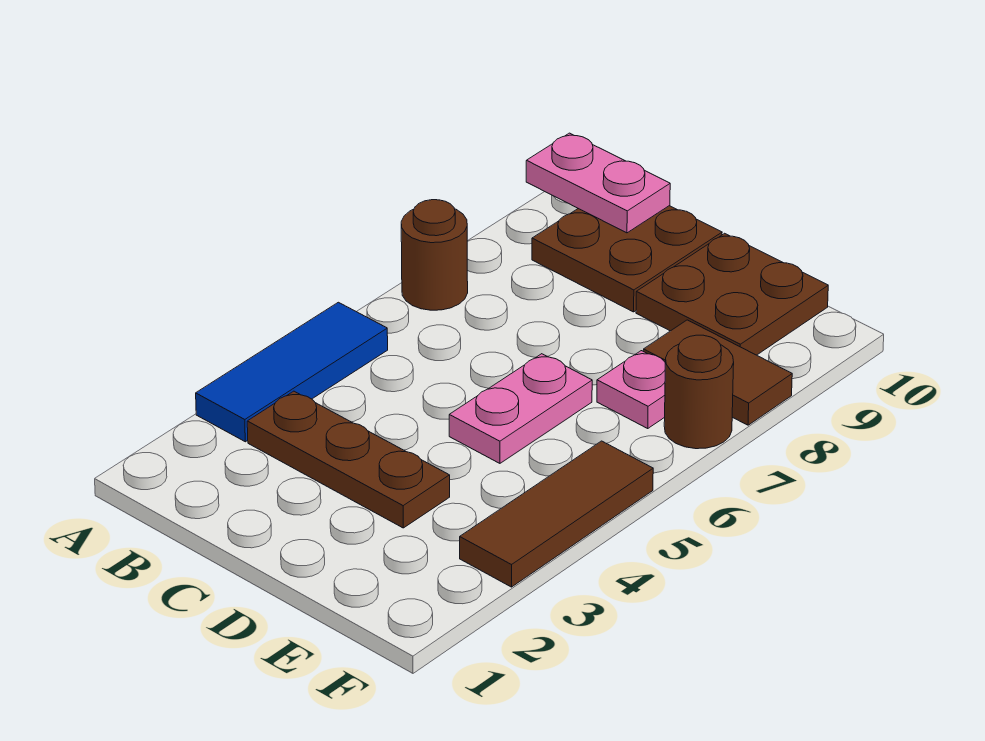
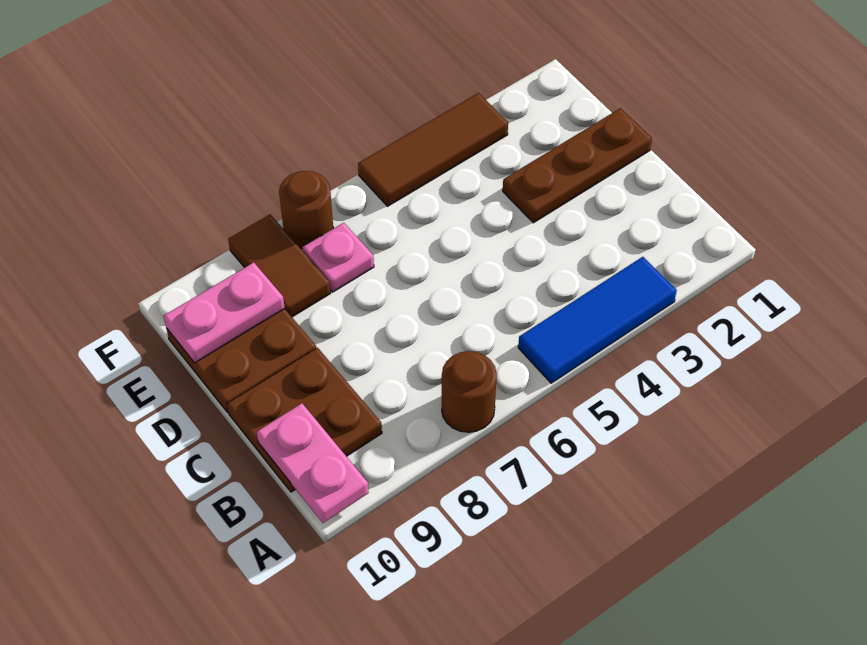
brown plate B3:D3 level 1 -> brown plate D1:D3 level 1
pink plate D5:D6 level 1 -> pink plate E9:E10 level 2

